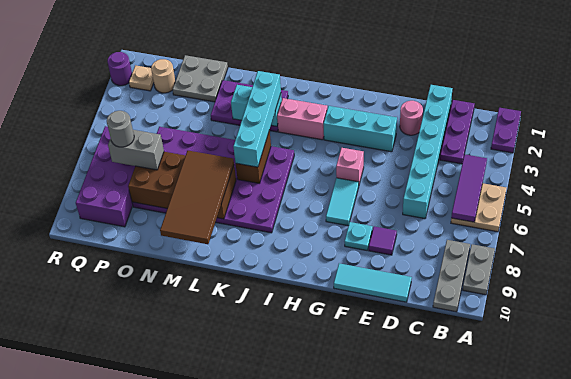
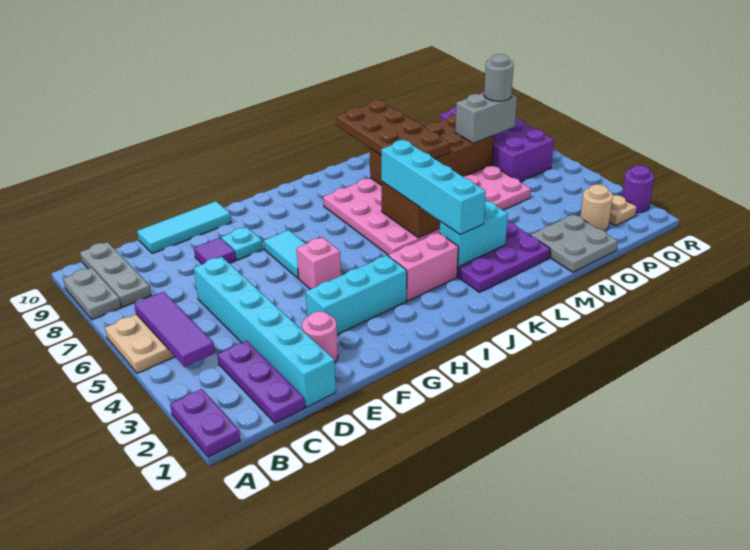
purple plate J5:O8 level 1 -> pink plate J5:O8 level 1
brown tile L7:M10 level 3 -> brown plate L7:M10 level 3

